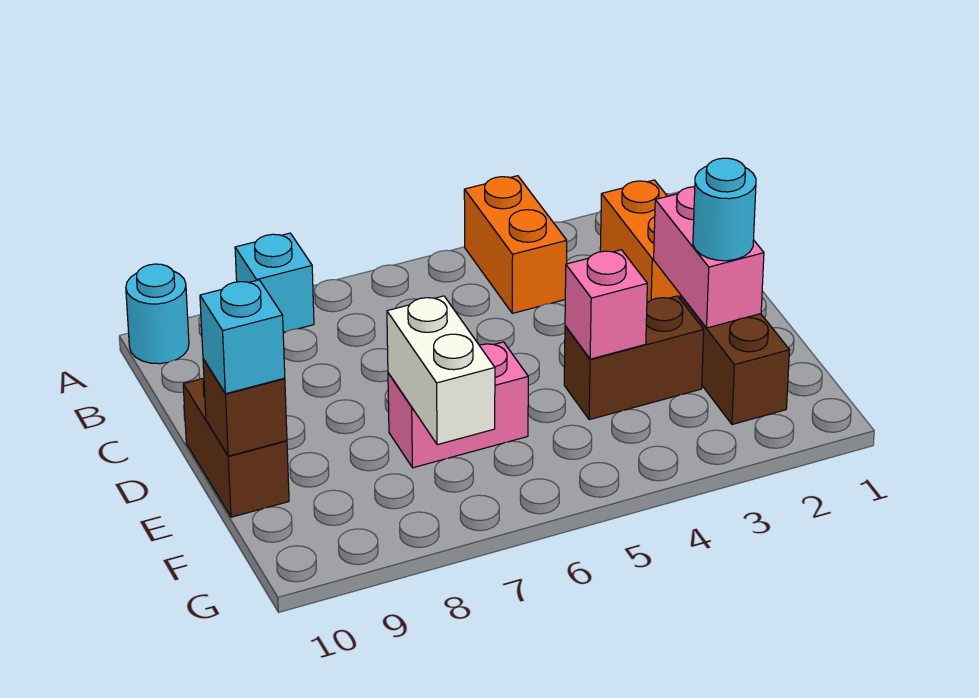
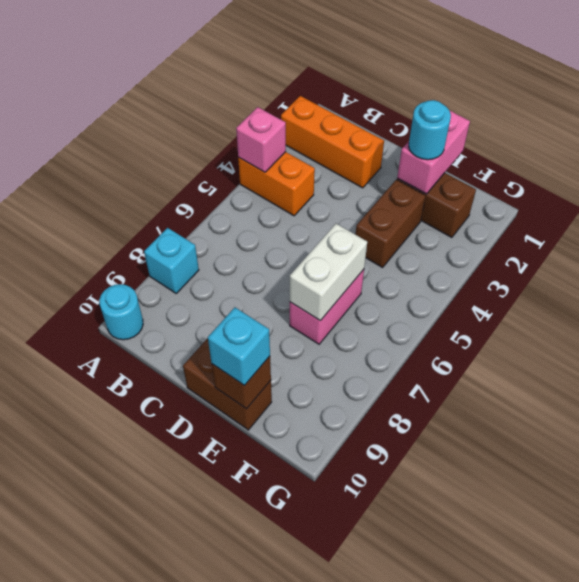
orange brick B2:C2 level 1 -> orange brick A2:C2 level 1
pink brick D2:E2 level 2 -> pink brick E1:E2 level 2
pink brick E4 level 2 -> pink brick A4 level 2
white brick E7:F7 level 2 -> white brick E6:E7 level 2

